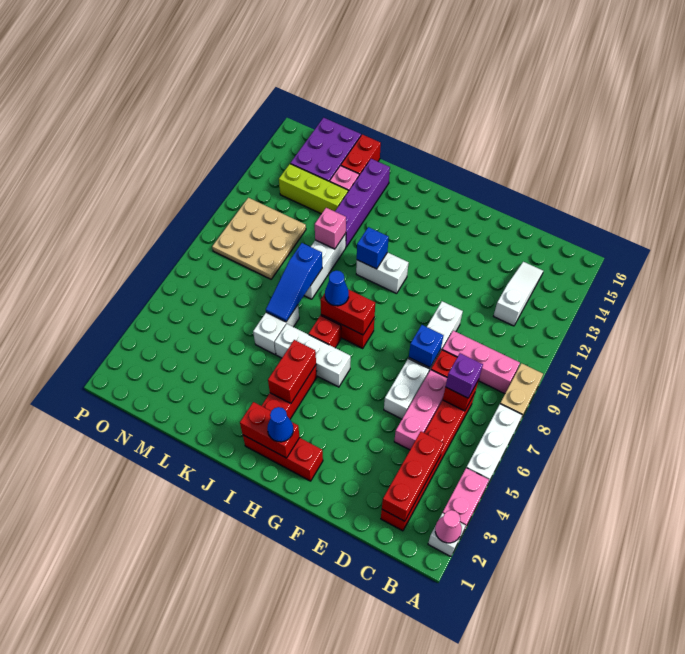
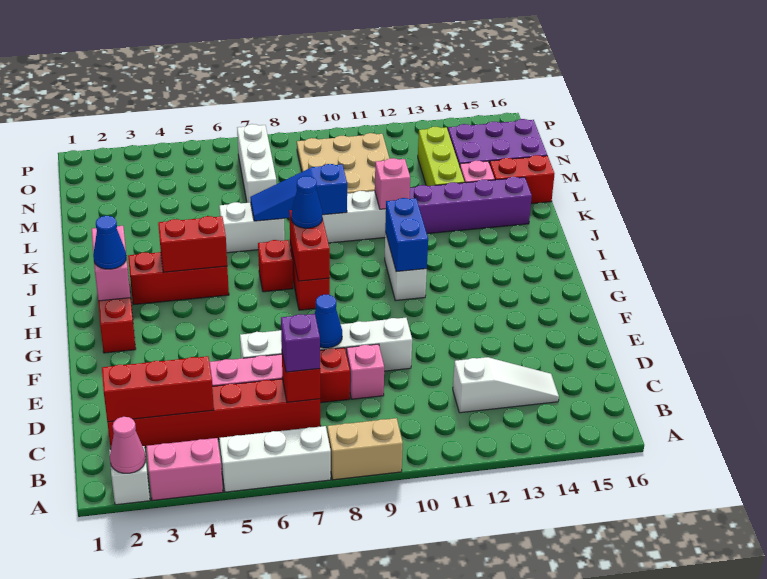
pink brick B9:D9 level 1 -> pink brick D9 level 1
blue brick E8 level 2 -> blue cone E8 level 2
red brick H2:I2 level 2 -> pink brick H2:I2 level 2
white brick H6:J6 level 1 -> white brick M7:O7 level 1
blue brick I11 level 2 -> blue brick H11:I11 level 2

